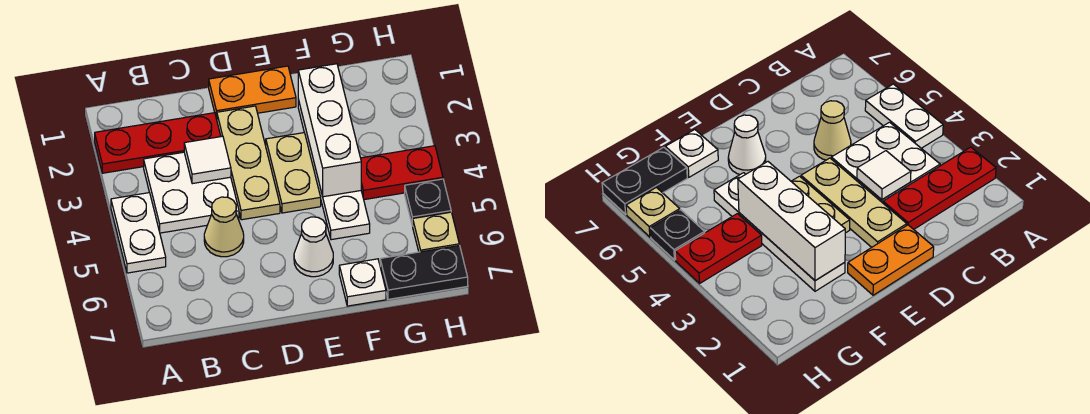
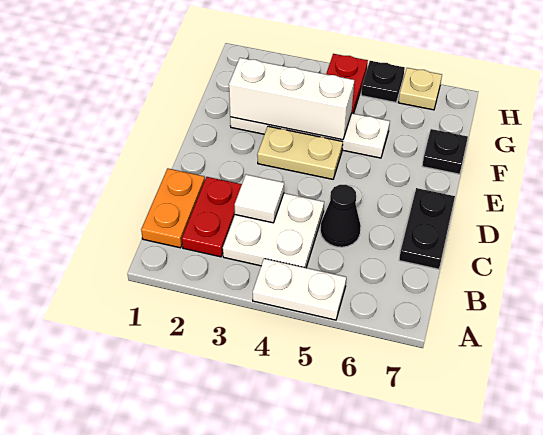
red plate A2:C2 level 1 -> red plate B2:C2 level 1
tan cone C5 level 1 -> black cone C5 level 1
orange plate D1:E1 level 1 -> orange plate B1:C1 level 1
tan plate D2:D4 level 1 -> none
white cone E6 level 1 -> none
white plate F7 level 1 -> black plate F7 level 1
black plate G7:H7 level 1 -> black plate C7:D7 level 1

